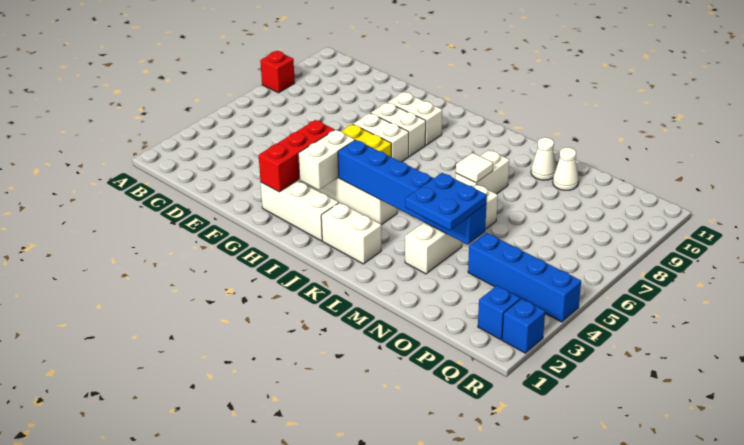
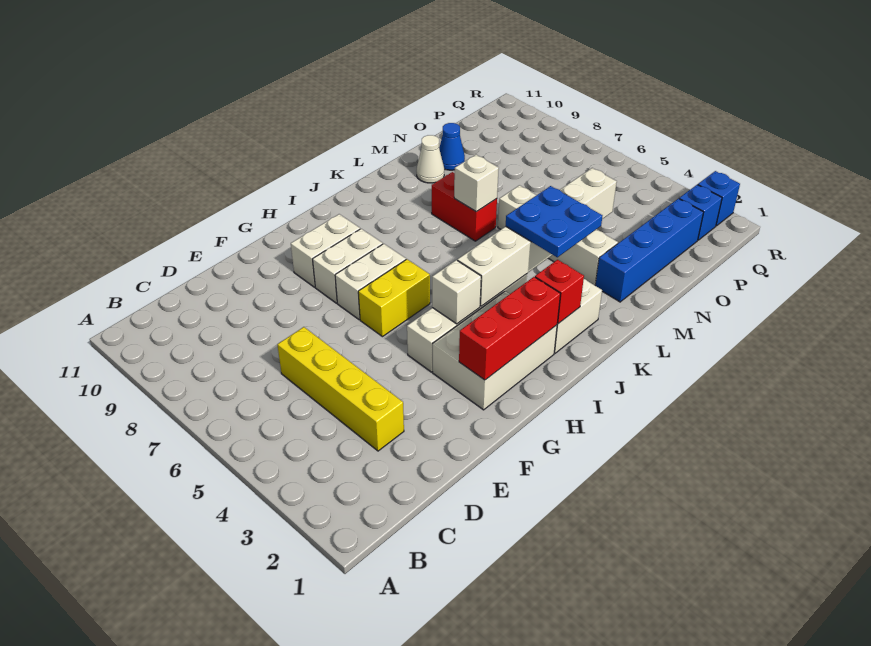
red brick A8 level 1 -> red brick J2 level 2
none -> yellow brick D3:D6 level 1
white brick G2:I2 level 1 -> white brick G2:I3 level 1
red brick G2:G4 level 2 -> red brick G2:I2 level 2
white brick H3:H4 level 2 -> white brick H4 level 2
blue brick I4:N4 level 2 -> white brick I4:N4 level 2
white brick L7:L8 level 1 -> red brick L7:L8 level 1
white tile L7 level 2 -> white brick L7 level 2
blue plate M3:N4 level 3 -> blue plate K3:L4 level 3
white cone N10 level 1 -> blue cone N10 level 1
blue brick O4:R4 level 1 -> blue brick M2:P2 level 1

